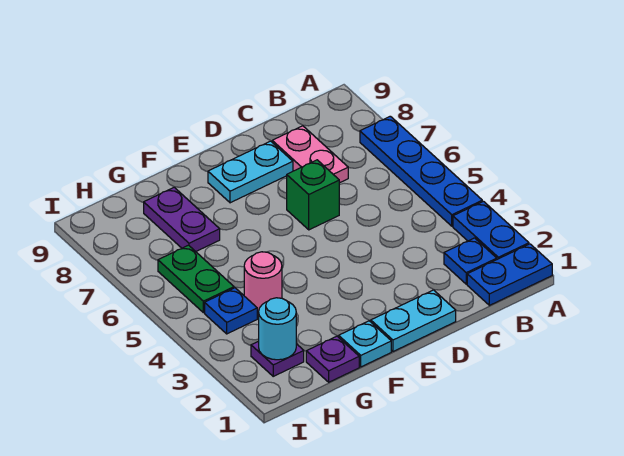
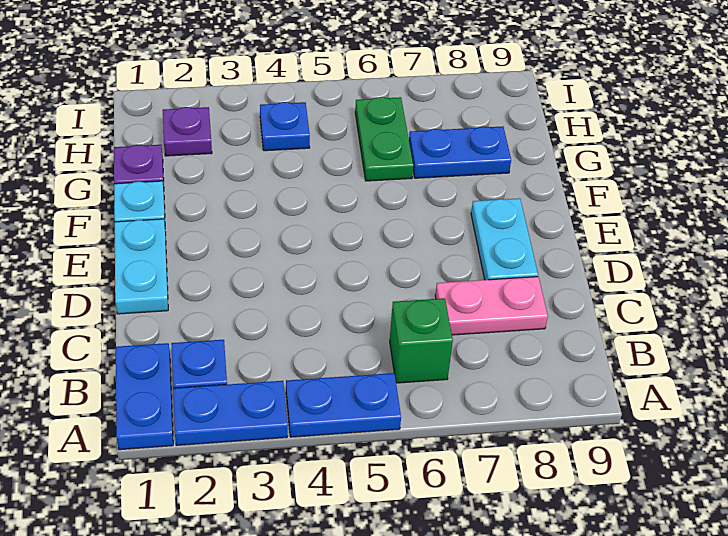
blue plate A4:A7 level 1 -> blue plate A4:A5 level 1
green brick D6 level 1 -> green brick B6 level 1
pink round brick G4 level 1 -> none
purple plate G7:G8 level 1 -> blue plate G7:G8 level 1
cyan round brick H2 level 2 -> none
green plate H5:H6 level 1 -> green plate G6:H6 level 1

